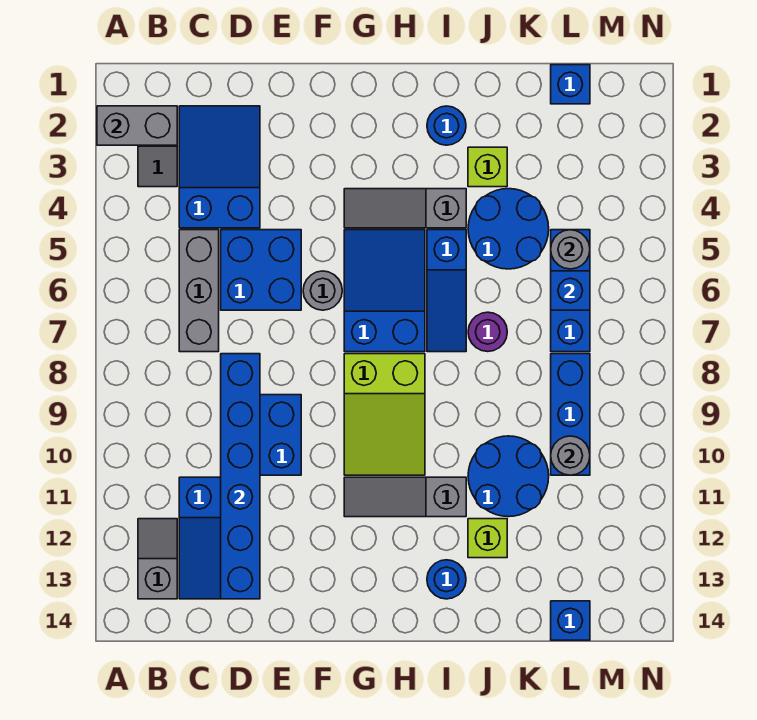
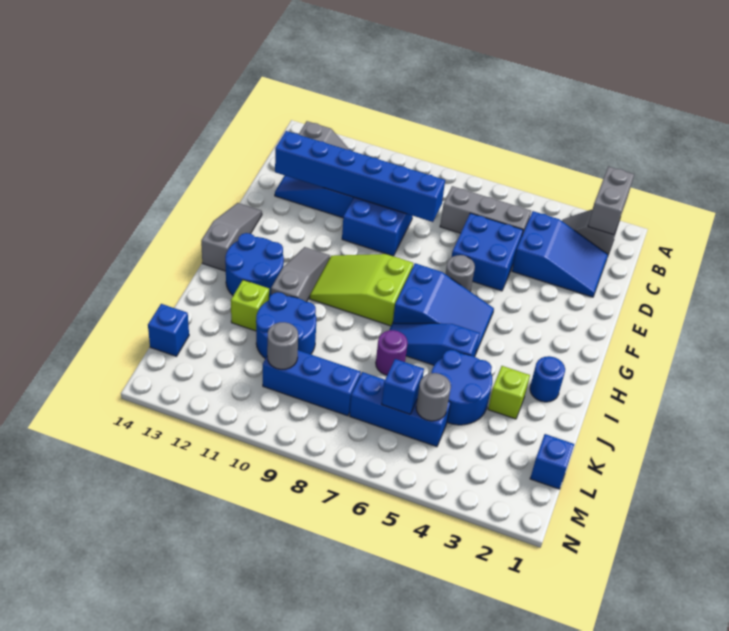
grey slope G4:I4 level 1 top I -> grey slope F14:H14 level 1 top H
blue round brick I13 level 1 -> blue round brick H12:I13 level 1

